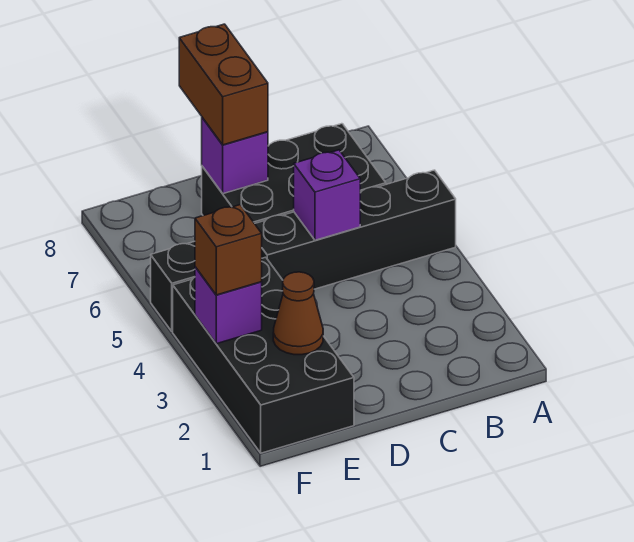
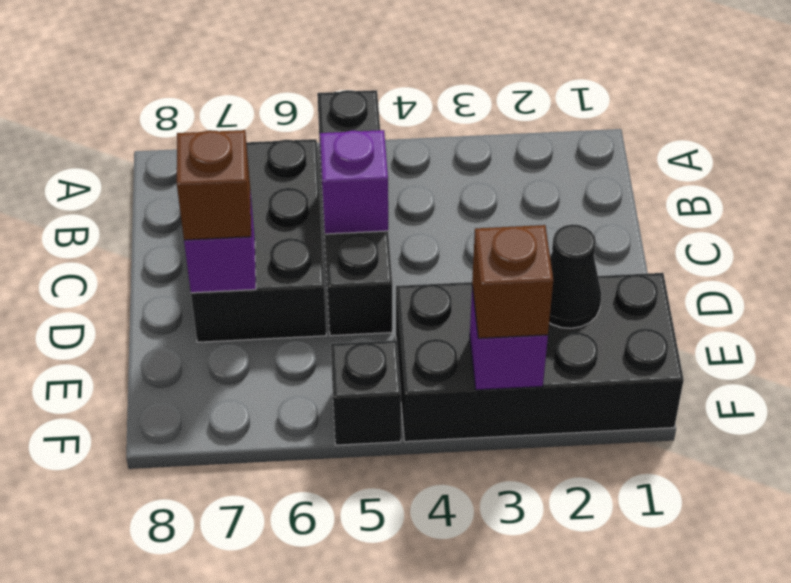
brown brick D7:D8 level 3 -> brown brick D7 level 3
brown cone E2 level 2 -> black cone E2 level 2

